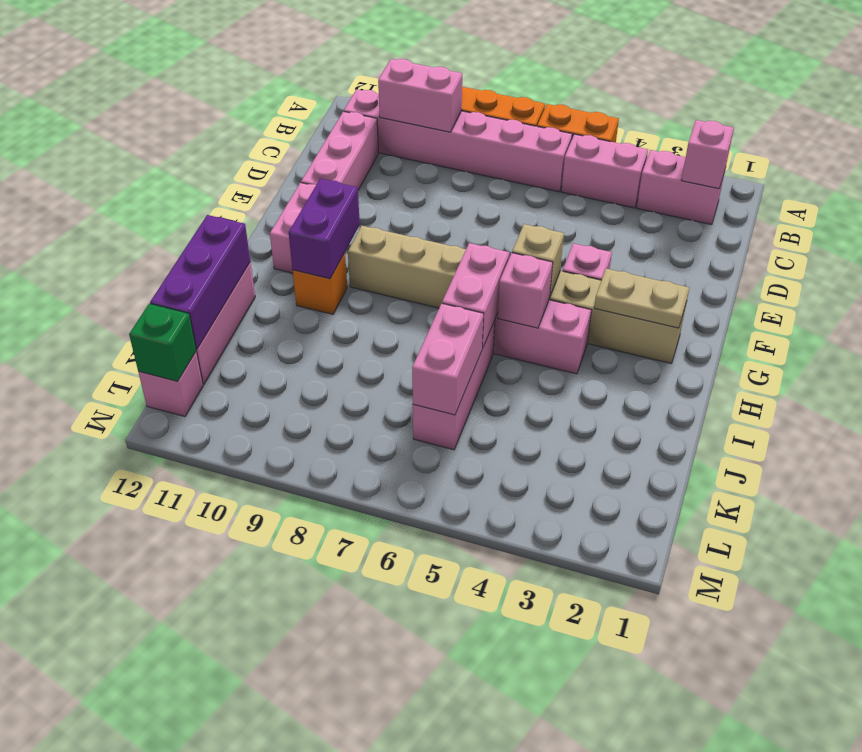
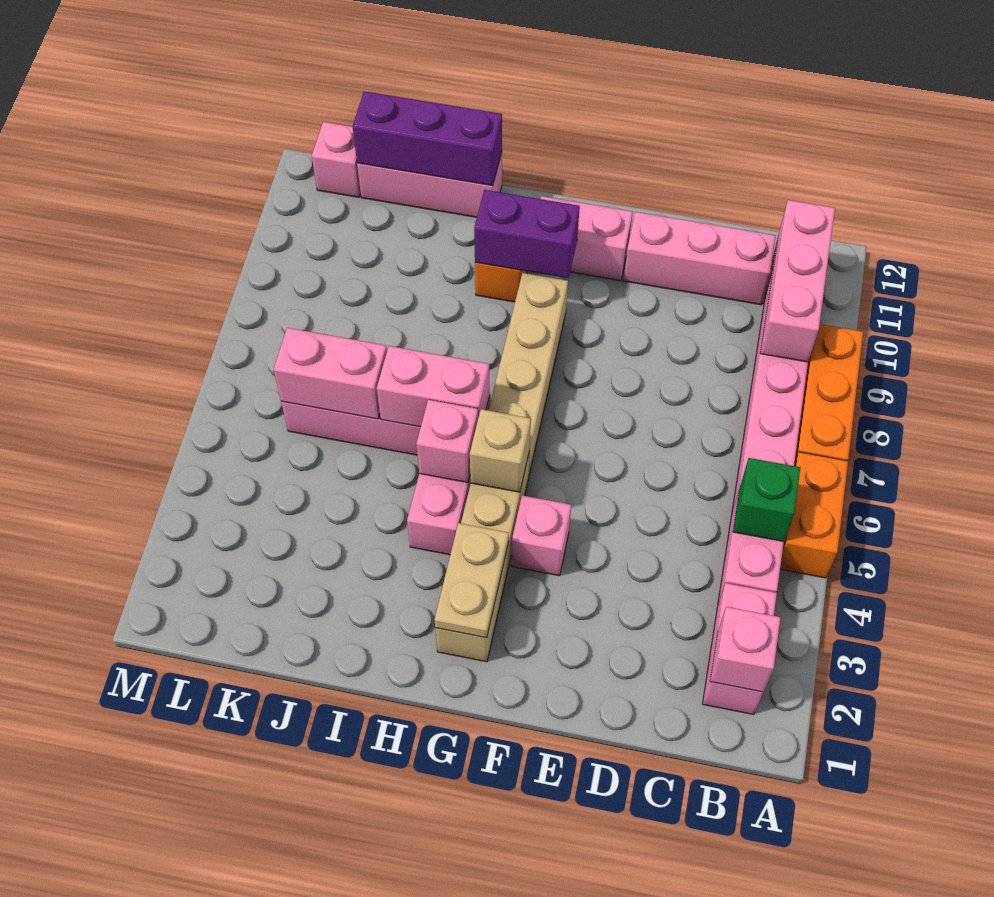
pink brick B9:B10 level 2 -> pink brick B9:B11 level 2
green brick L12 level 2 -> green brick B5 level 2

